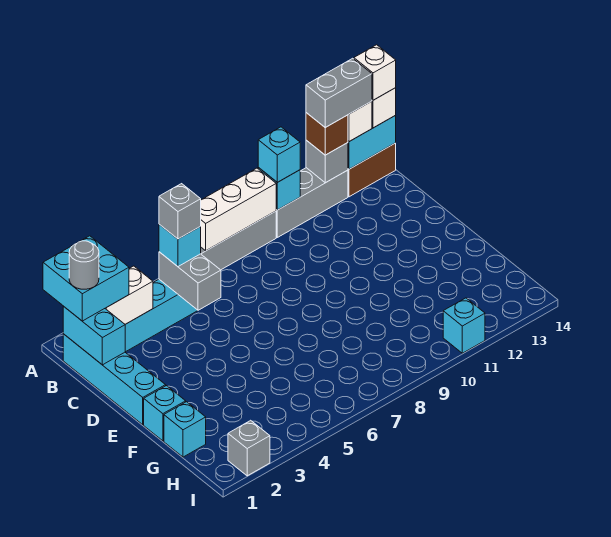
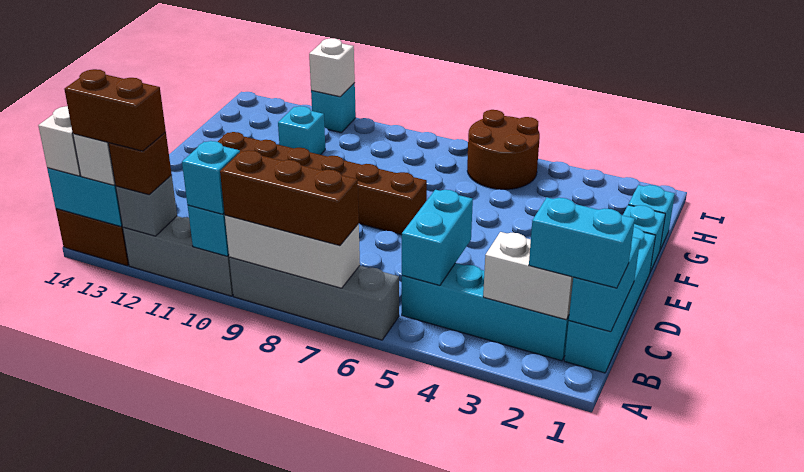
cyan brick A1:B2 level 3 -> cyan brick B1:B2 level 3
none -> brown brick A7:A9 level 3
grey brick A12:A13 level 4 -> brown brick A12:A13 level 4
white brick A14 level 4 -> white brick I11 level 2
grey round brick B1 level 4 -> none
grey brick B5:C5 level 2 -> cyan brick B5:C5 level 2
cyan brick B5 level 3 -> cyan brick G11 level 1
grey brick B5 level 4 -> none
none -> brown brick E7:E12 level 1
none -> brown round brick H5:I6 level 1
grey brick I2 level 1 -> none

